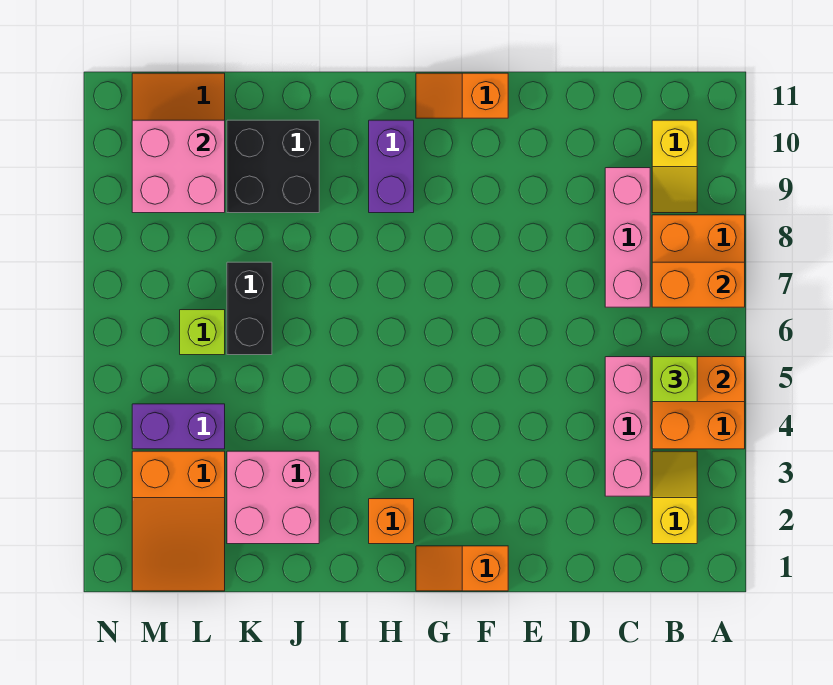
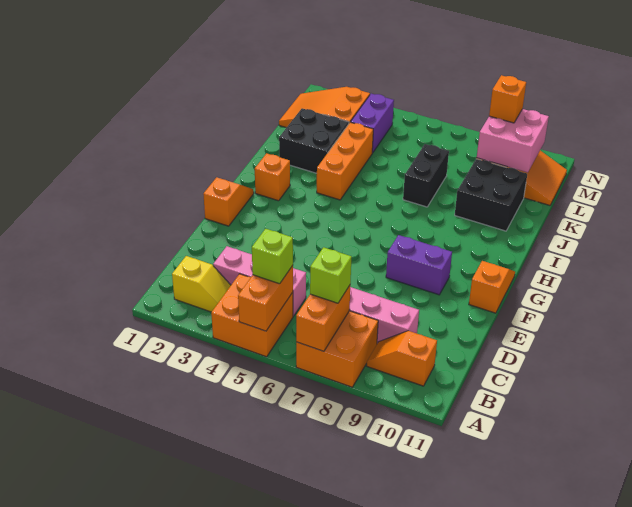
yellow slope B9:B10 level 1 top 10 -> orange slope B9:B10 level 1 top 10
purple brick H9:H10 level 1 -> purple brick F8:F9 level 1
none -> orange brick I4:K4 level 1
pink brick J2:K3 level 1 -> black brick J2:K3 level 1
black brick K6:K7 level 1 -> black brick J7:K7 level 1
lime brick L6 level 1 -> lime brick B7 level 3
none -> orange brick M9 level 3

